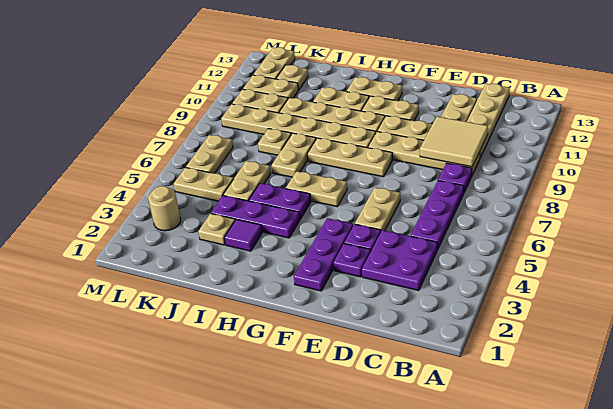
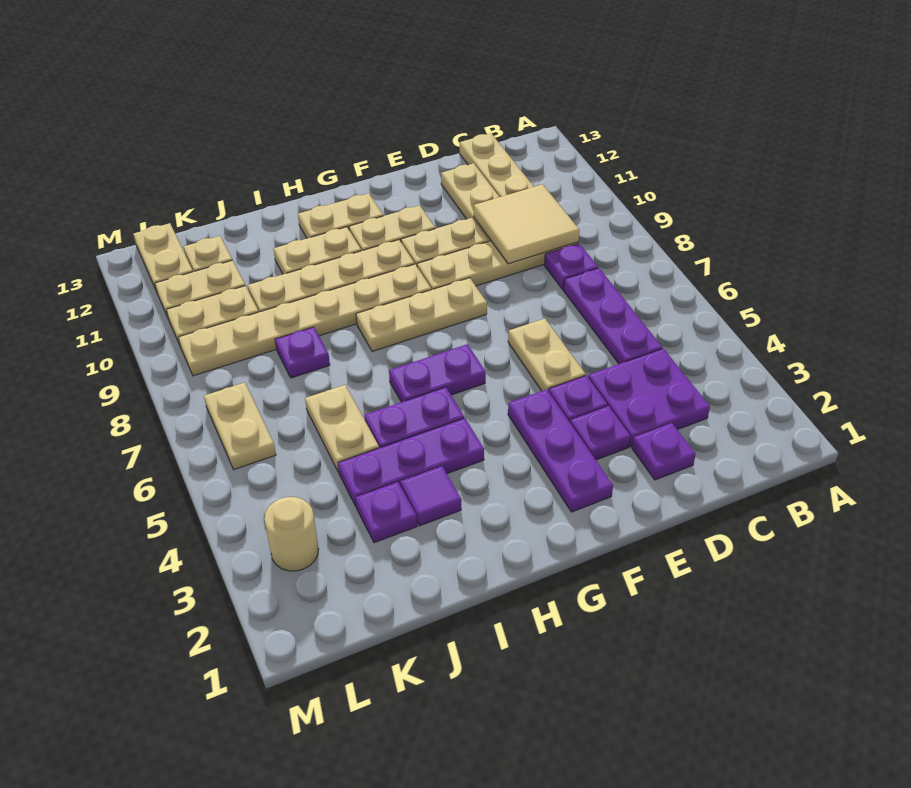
none -> purple plate D2 level 1
tan plate G6:H6 level 1 -> purple plate G6:H6 level 1
tan plate I7:I8 level 1 -> none
tan plate J3 level 1 -> purple plate J3 level 1
tan plate J8 level 1 -> purple plate J8 level 1
tan plate K5:L5 level 1 -> none

